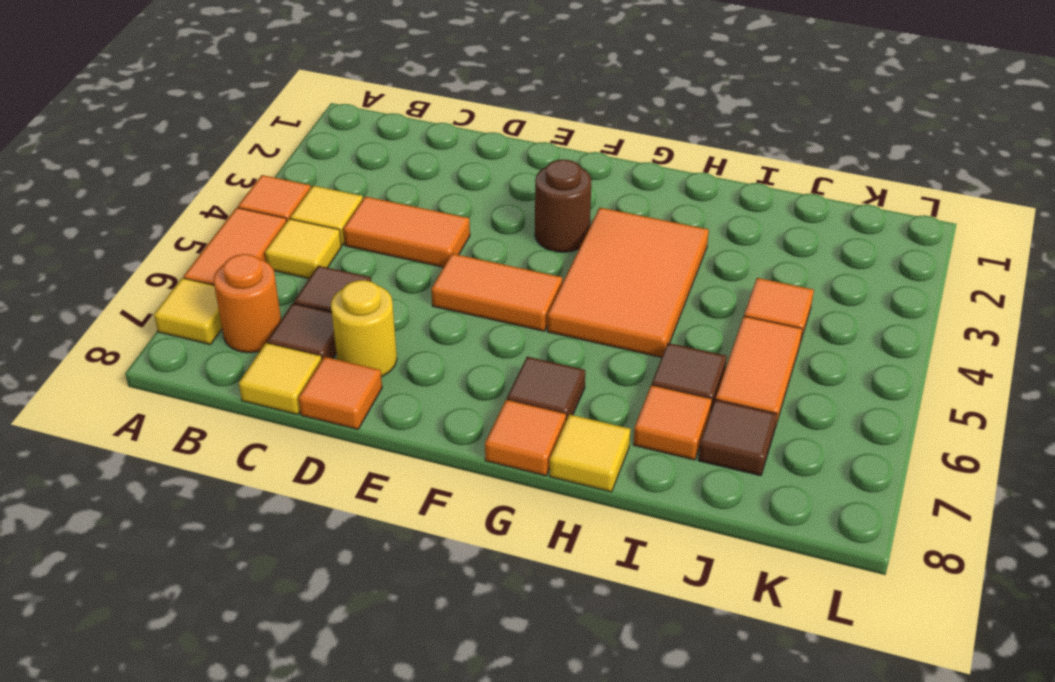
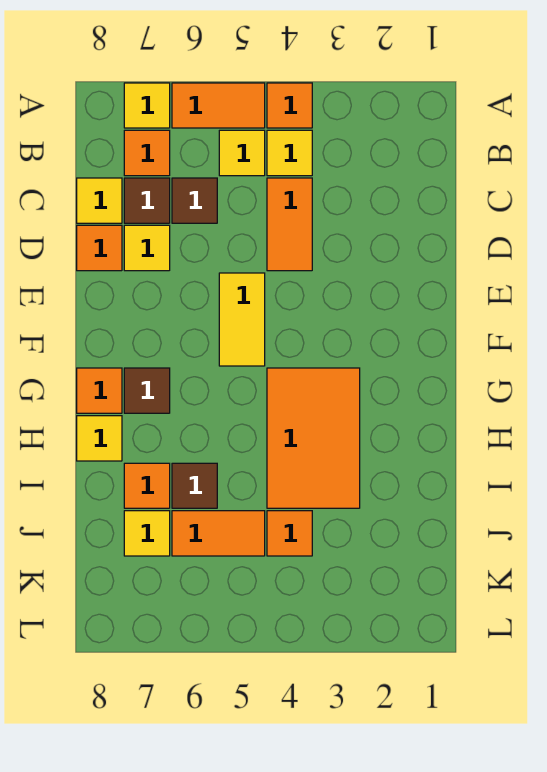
orange round brick B7 level 1 -> orange tile B7 level 1
yellow round brick D7 level 1 -> yellow tile D7 level 1
orange tile E5:F5 level 1 -> yellow tile E5:F5 level 1
brown round brick F3 level 1 -> none
orange tile G3:H5 level 1 -> orange tile G3:I4 level 1
brown tile J7 level 1 -> yellow tile J7 level 1

